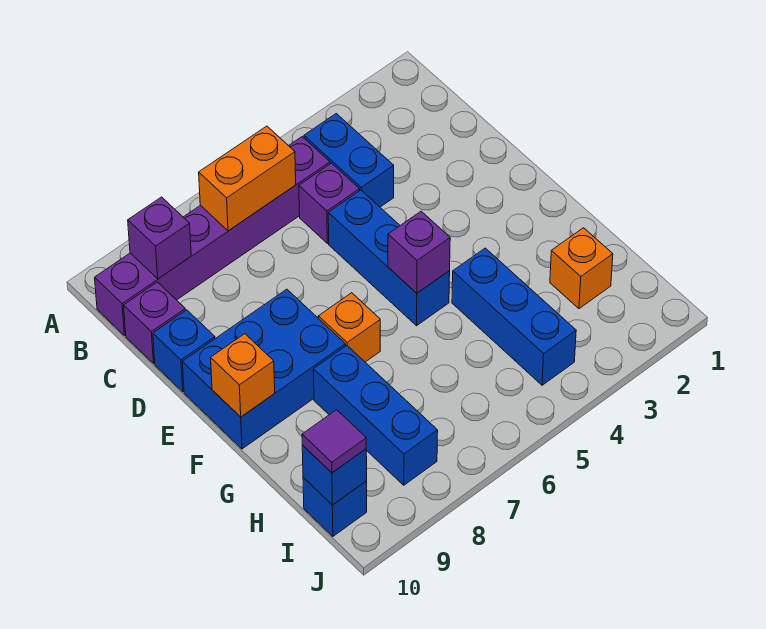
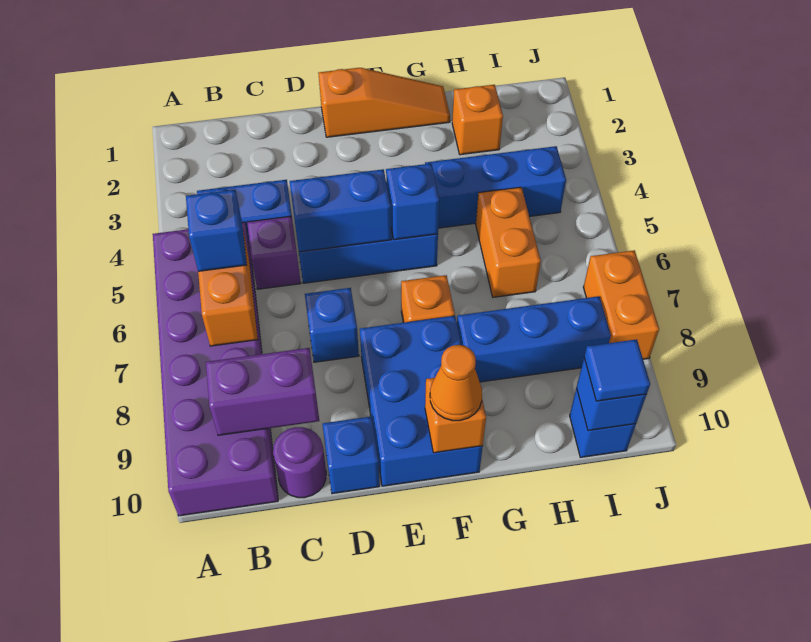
purple brick B5:B10 level 1 -> purple brick A5:B10 level 1
none -> blue brick B6 level 3
purple brick B9 level 2 -> purple brick B9:C9 level 2
purple brick C10 level 1 -> purple round brick C10 level 1
none -> blue brick D5:E5 level 2
none -> blue brick D7 level 1
none -> orange slope E1:G1 level 1 top E
purple brick F5 level 2 -> blue brick F5 level 2
none -> orange cone F10 level 3
none -> orange brick H5:H6 level 1
purple tile I10 level 3 -> blue tile I10 level 3
none -> orange brick J7:J8 level 1

